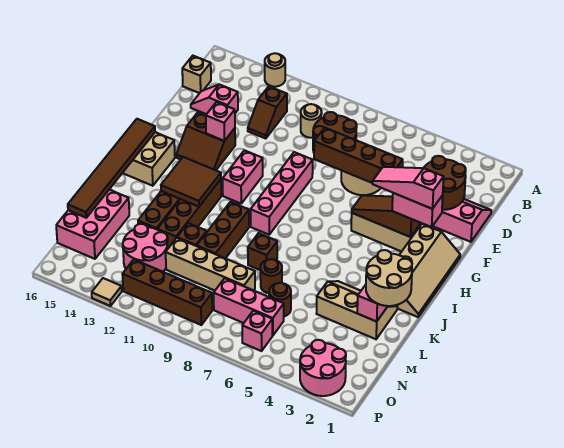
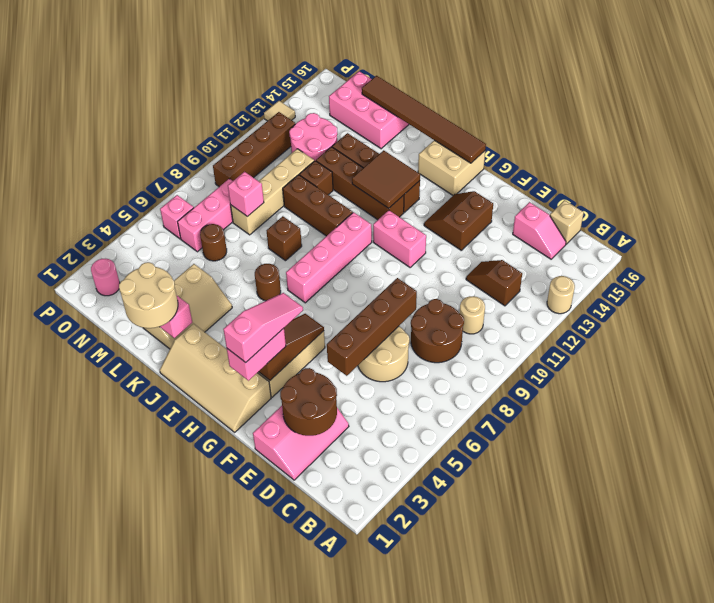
pink slope D14:D15 level 1 top 14 -> pink slope C15:D15 level 1 top D
pink brick F9:I9 level 1 -> pink brick I7:I10 level 1
pink brick F13 level 2 -> pink brick M8 level 2
brown round brick L7 level 1 -> brown round brick J6 level 1
pink round brick O2:P3 level 1 -> pink round brick O2 level 1

